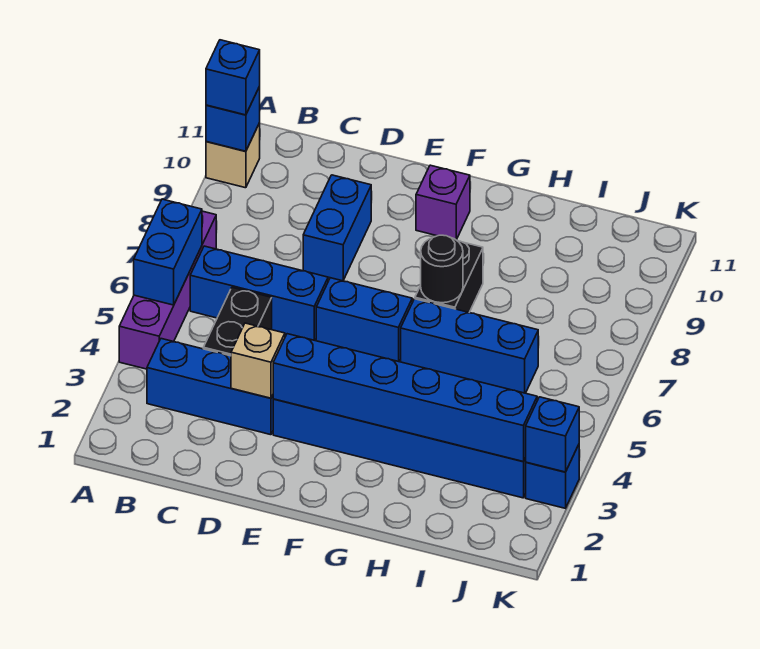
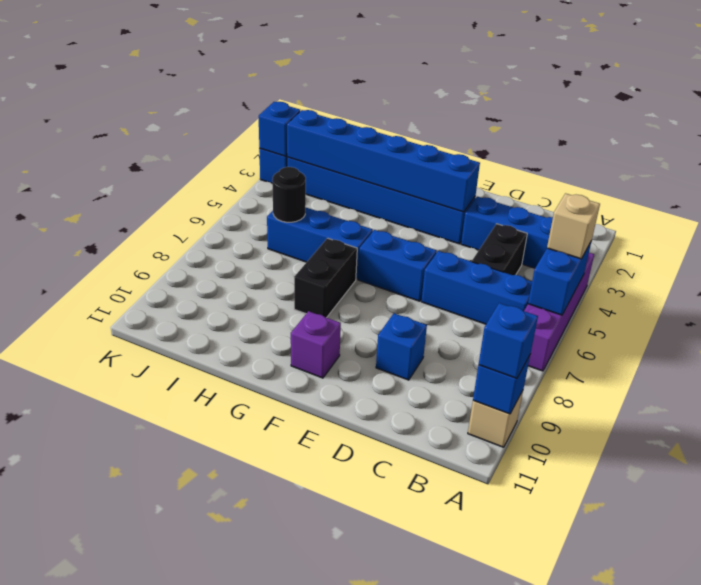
tan brick D3 level 2 -> tan brick A5 level 3
blue brick D8:D9 level 1 -> blue brick D9 level 1
black round brick G7 level 2 -> black round brick I6 level 2

